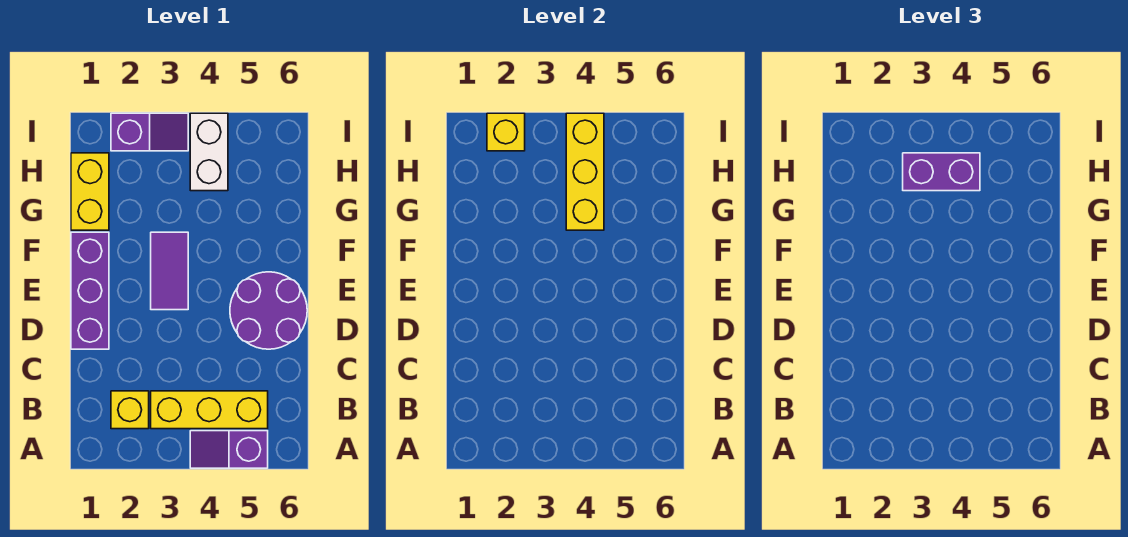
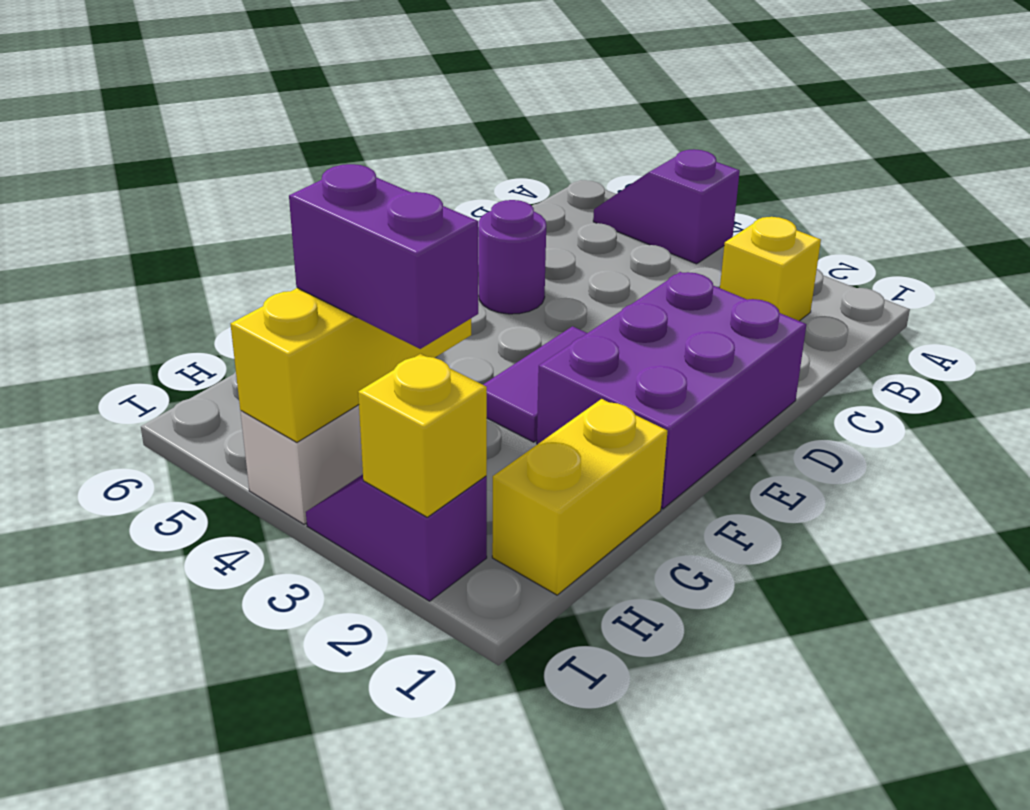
purple slope A4:A5 level 1 top 5 -> purple slope A4:A5 level 1 top 4
yellow brick B3:B5 level 1 -> none
purple brick D1:F1 level 1 -> purple brick D1:F2 level 1
purple round brick D5:E6 level 1 -> purple round brick D5 level 1

